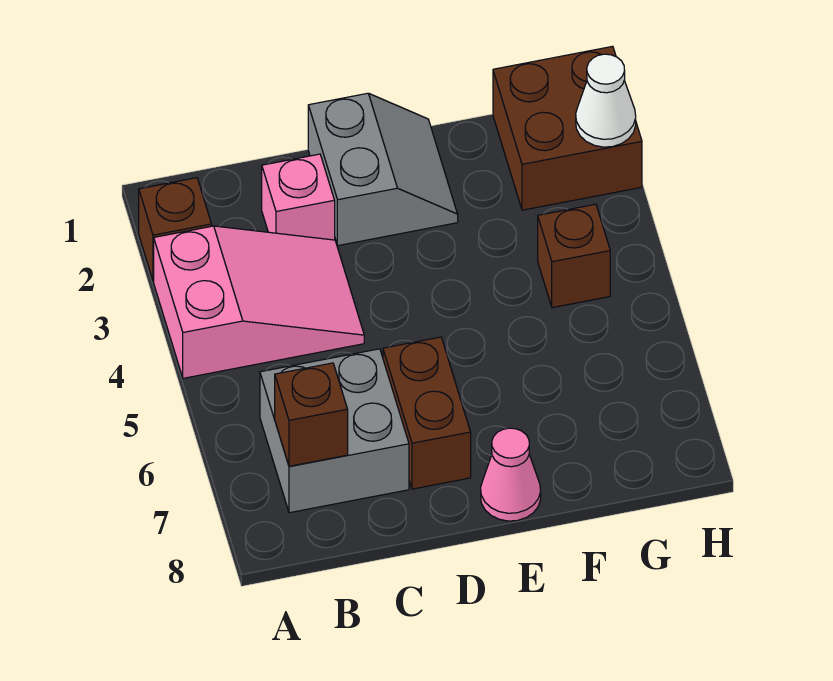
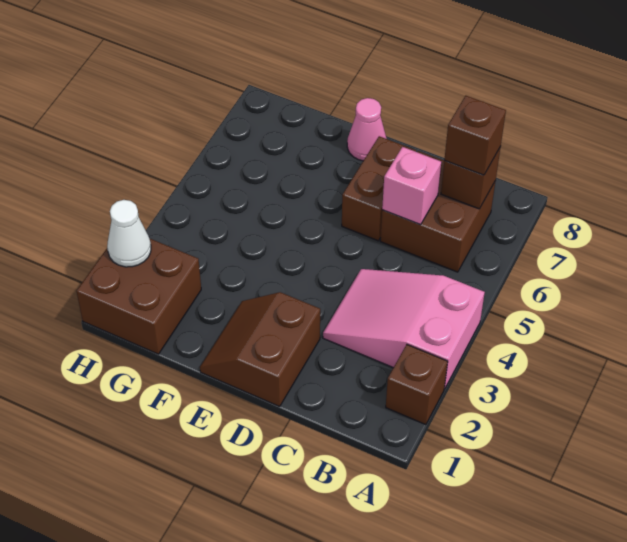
grey brick B6:C7 level 1 -> brown brick B6:C7 level 1
pink brick C2 level 1 -> pink brick C6 level 2
grey slope D1:E2 level 1 top D -> brown slope D1:E2 level 1 top D
brown brick G4 level 1 -> brown brick B7 level 3

